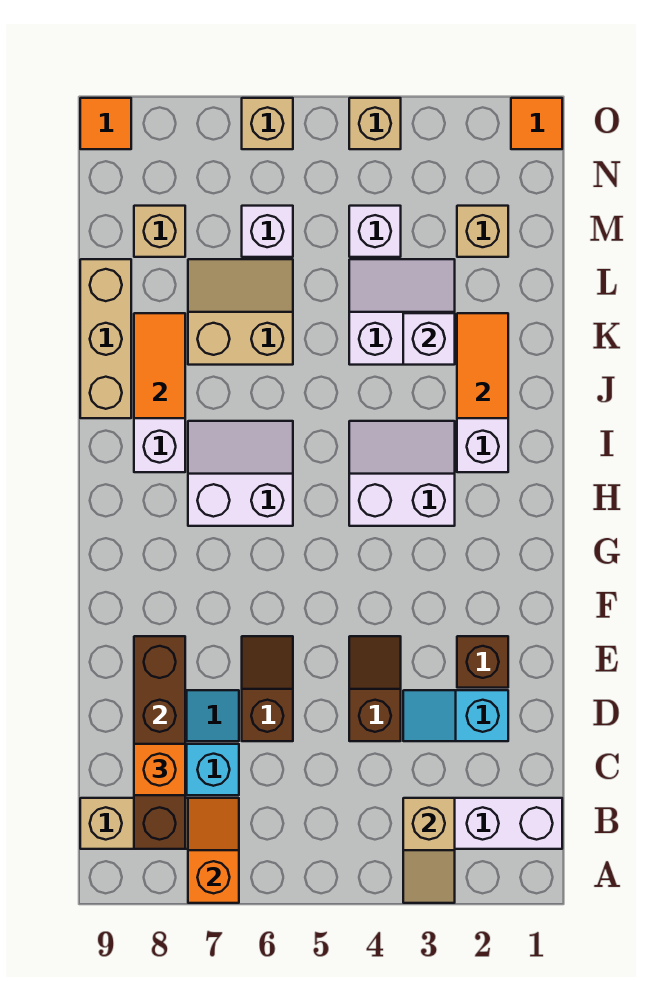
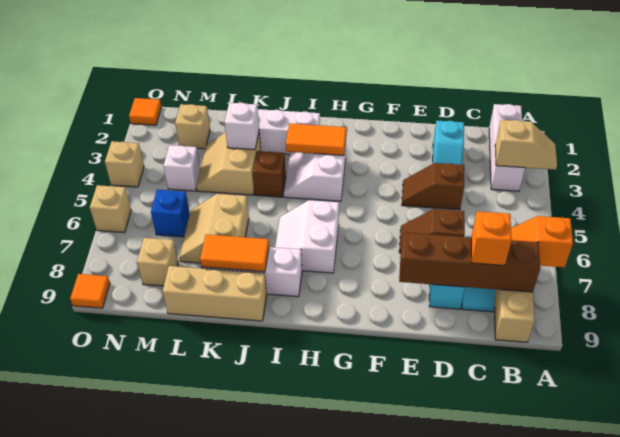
brown brick E2 level 1 -> brown brick J4 level 1
orange tile J2:K2 level 2 -> orange tile H3:I3 level 2
white slope K3:L4 level 1 top K -> tan slope K3:L4 level 1 top K
white brick M6 level 1 -> blue brick M6 level 1

